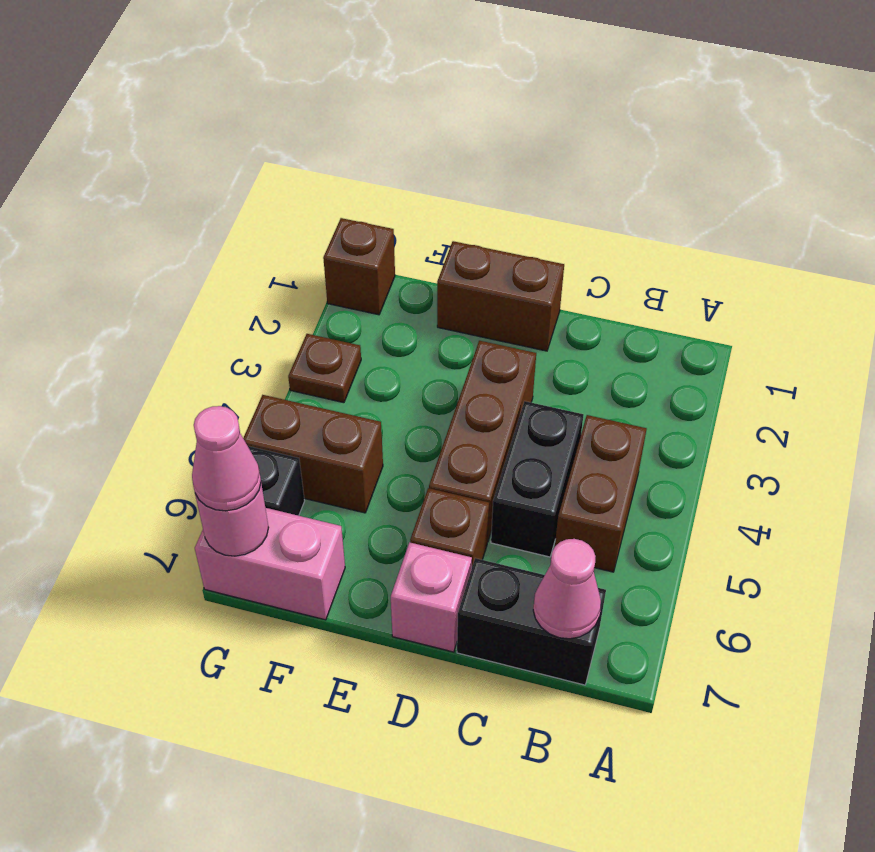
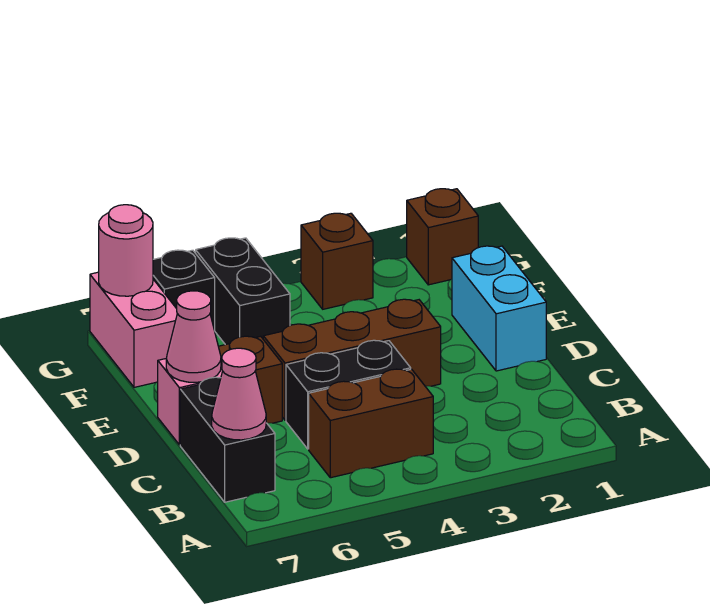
brown brick D1:E1 level 1 -> cyan brick D1:E1 level 1
brown brick F5:G5 level 1 -> black brick F5:G5 level 1
brown plate G3 level 1 -> brown brick G3 level 1
pink cone G7 level 3 -> pink cone D7 level 2

